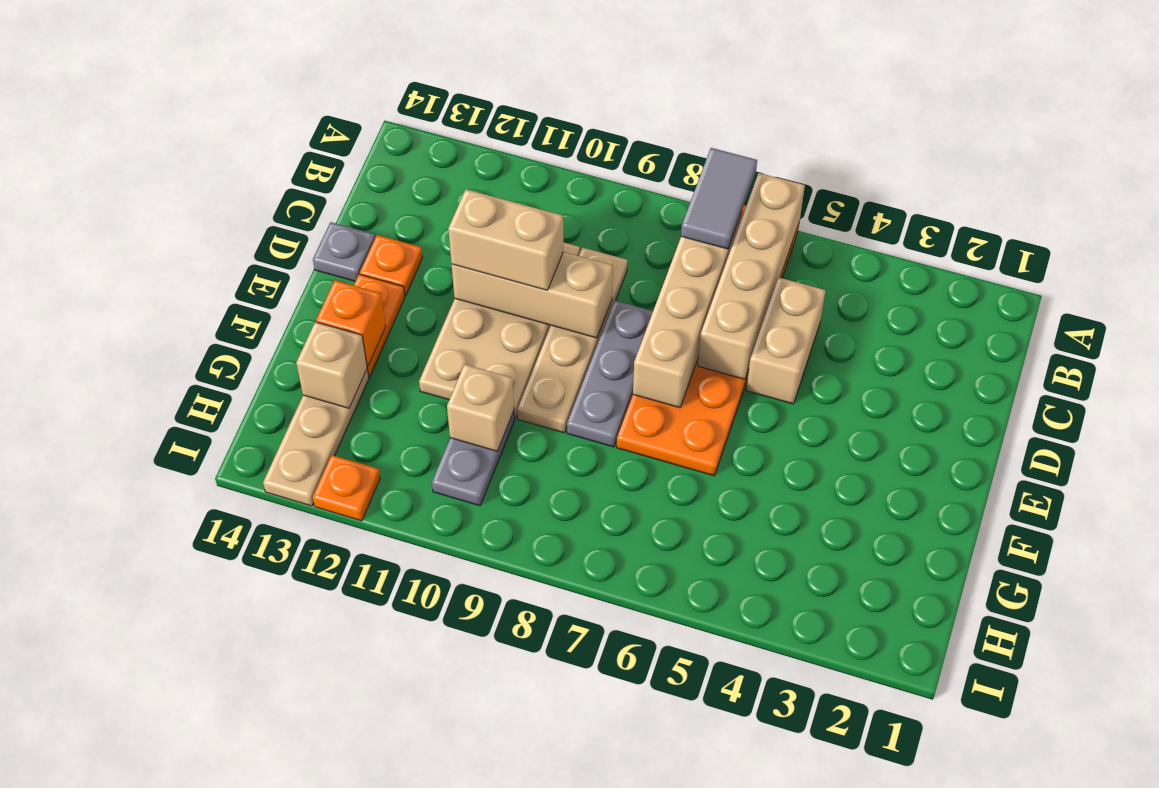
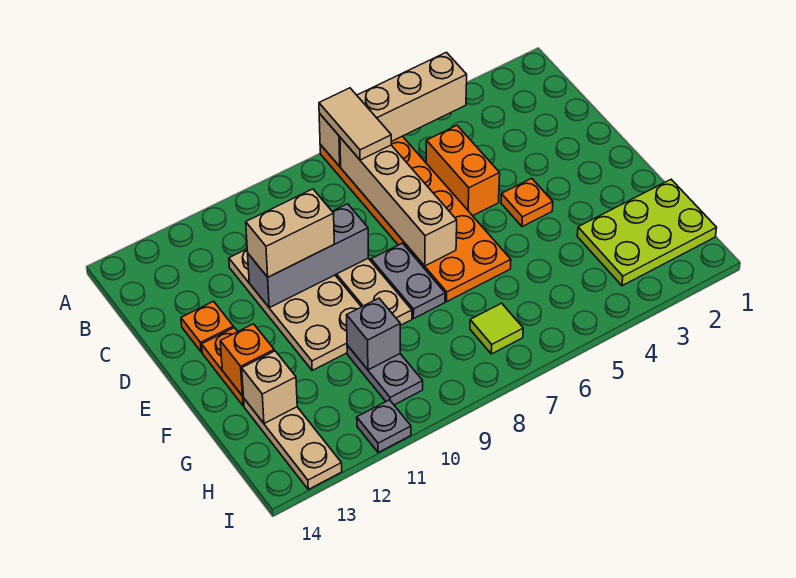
tan brick A6:D6 level 2 -> tan brick A4:A7 level 2
grey tile A7:B7 level 3 -> tan tile A7:B7 level 3
tan brick C5:D5 level 1 -> orange brick C5:D5 level 1
grey plate D8:F8 level 1 -> grey plate E8:F8 level 1
tan brick D9:D11 level 2 -> grey brick D9:D11 level 2
grey plate D14 level 1 -> grey plate I11 level 1
none -> lime plate G1:H3 level 1
tan brick G10 level 2 -> grey brick G10 level 2
none -> lime tile H7 level 1
orange plate I12 level 1 -> orange plate E4 level 1

